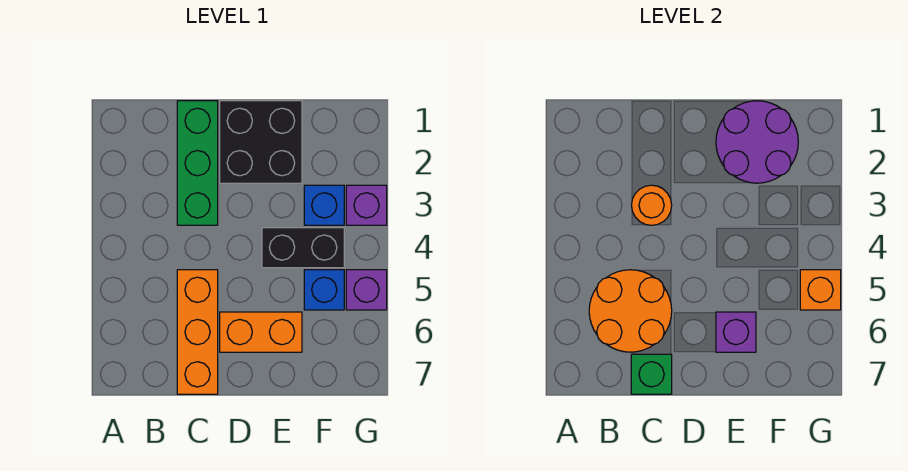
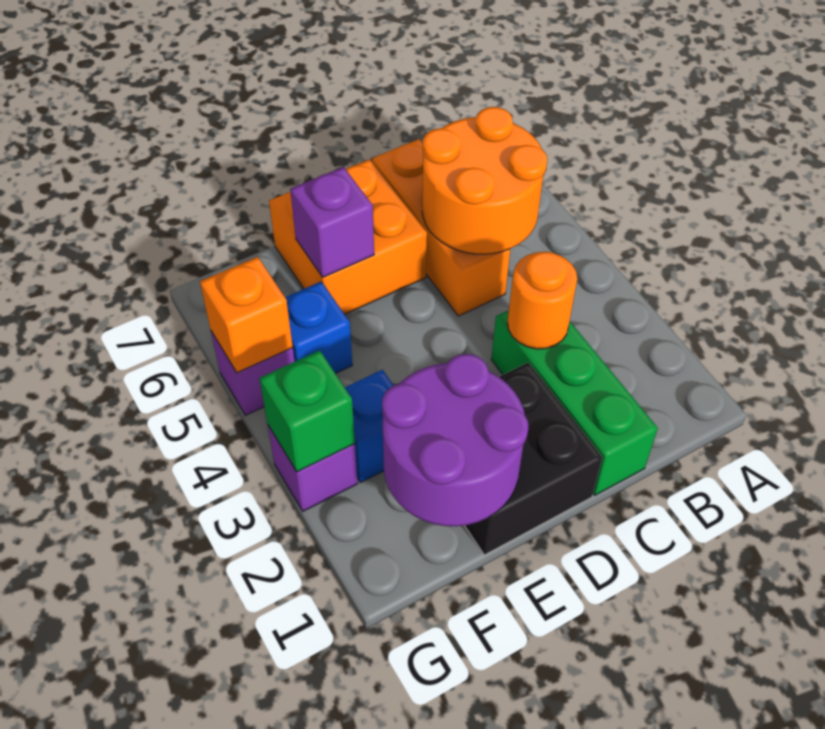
green brick C7 level 2 -> green brick G3 level 2
orange brick D6:E6 level 1 -> orange brick D6:E7 level 1
black brick E4:F4 level 1 -> none

